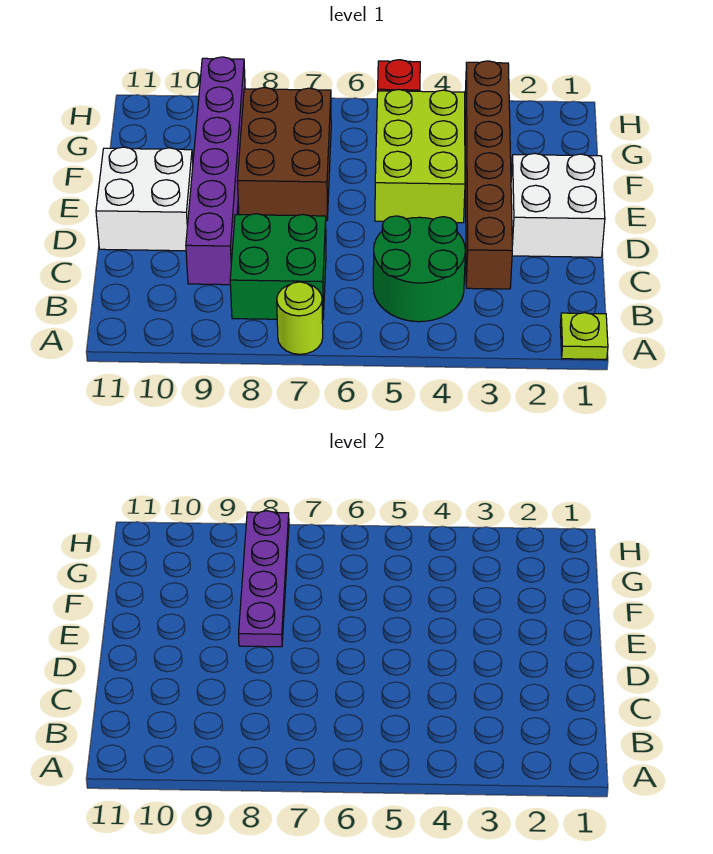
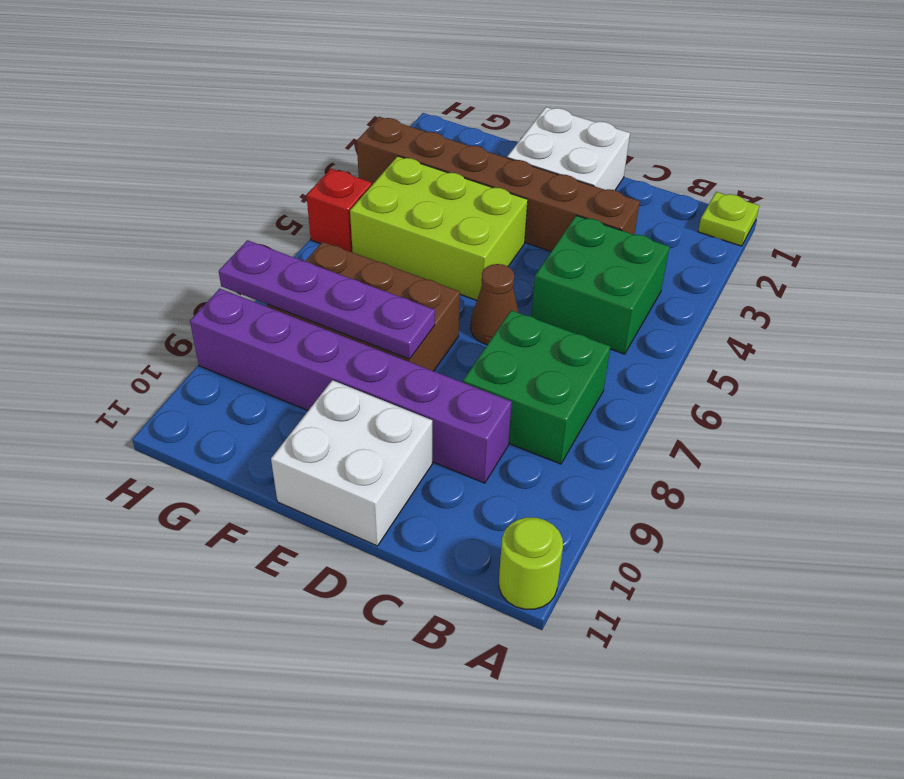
lime round brick A7 level 1 -> lime round brick A11 level 1
green round brick B4:C5 level 1 -> green brick B4:C5 level 1
none -> brown cone D6 level 1

